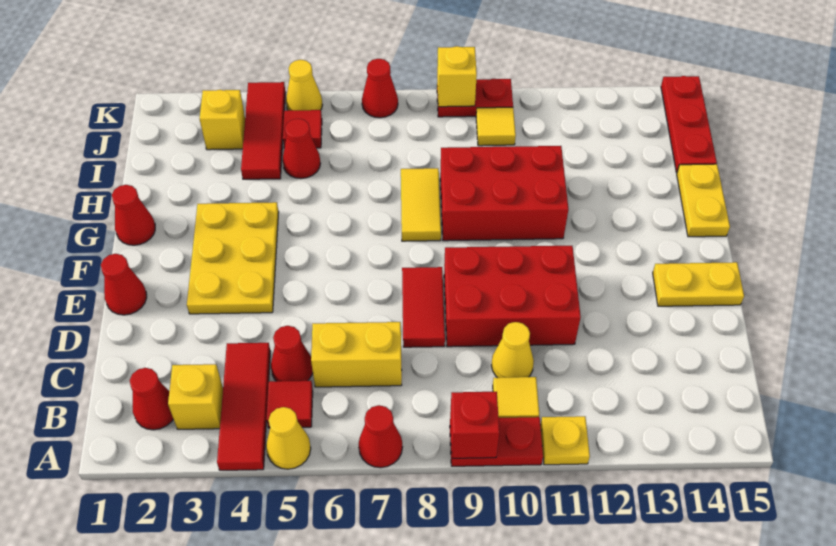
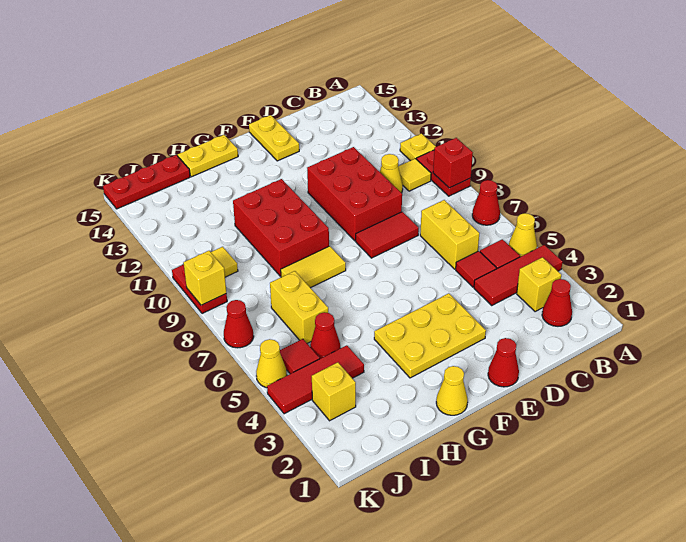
red cone C5 level 1 -> red tile C5 level 1
red cone G1 level 1 -> yellow cone G1 level 1
none -> yellow brick I6:I7 level 1

